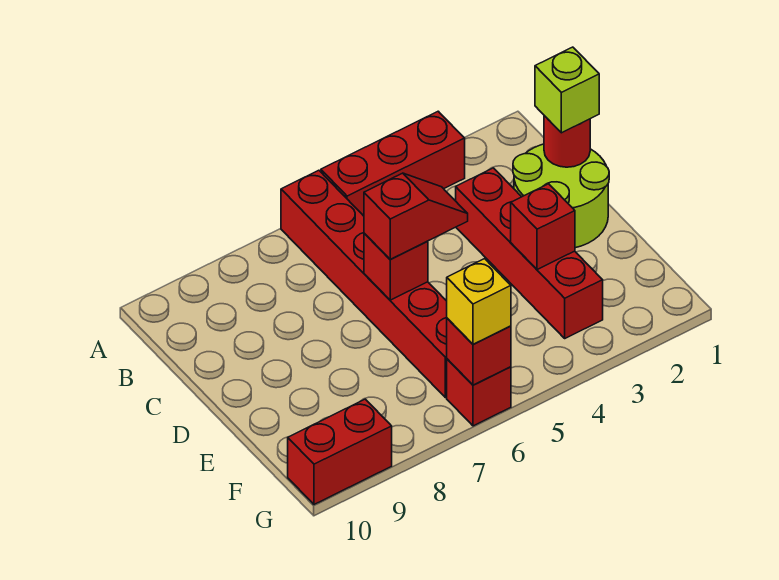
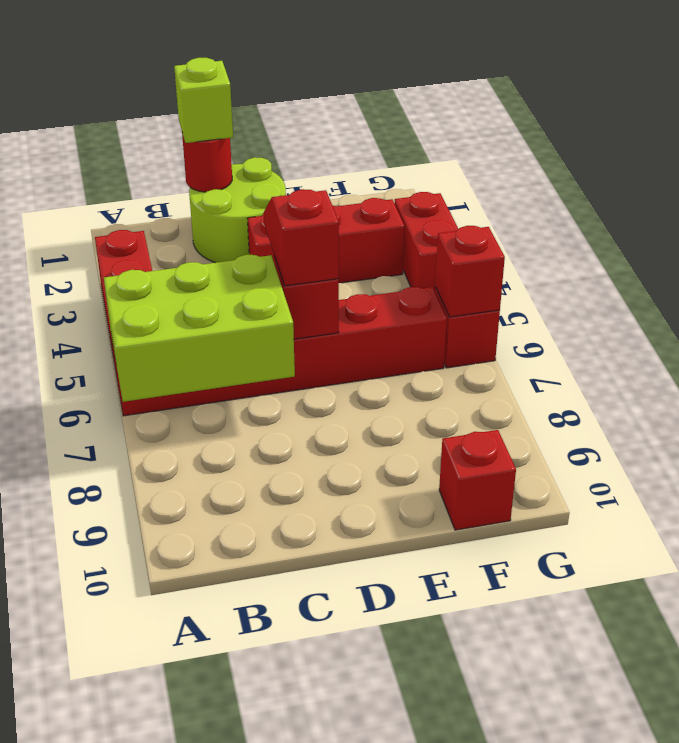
none -> lime brick A6:C7 level 2
red brick C3:F3 level 1 -> red brick D3:F3 level 1
red brick E3 level 2 -> red brick F10 level 1
yellow brick G6 level 3 -> none
red brick G9:G10 level 1 -> red brick G3:G4 level 1

